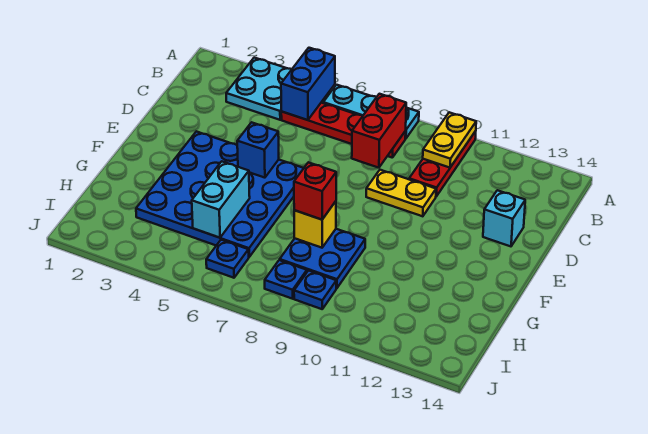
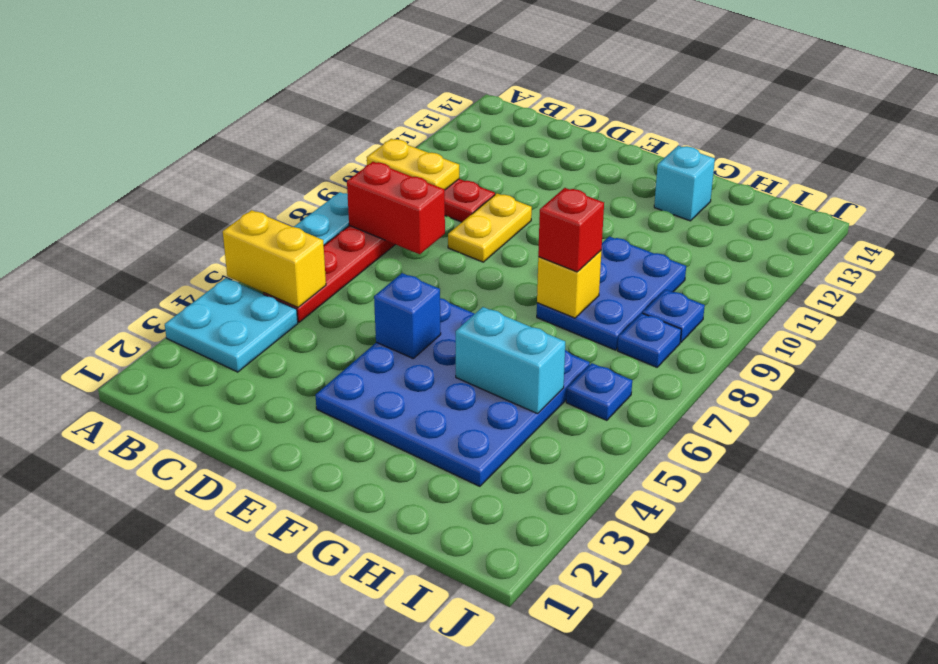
blue brick A5:B5 level 2 -> yellow brick A5:B5 level 2
cyan brick D13 level 1 -> cyan brick G13 level 1
blue plate G8:H9 level 1 -> blue plate G8:H10 level 1

